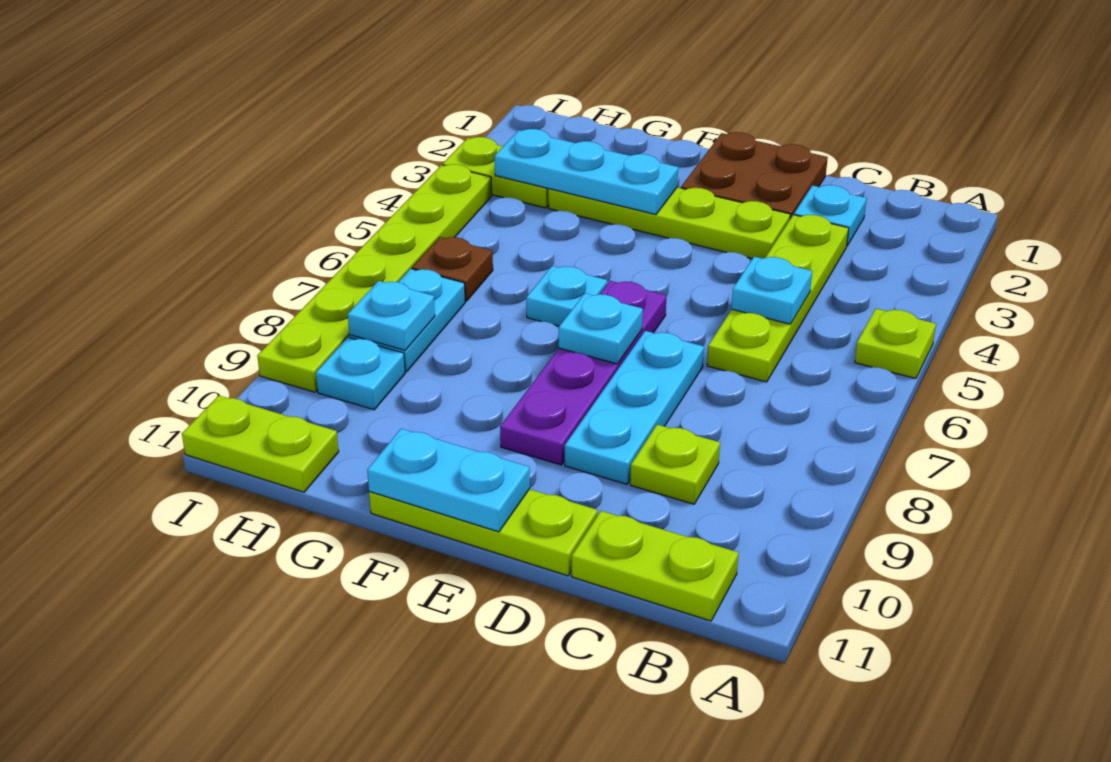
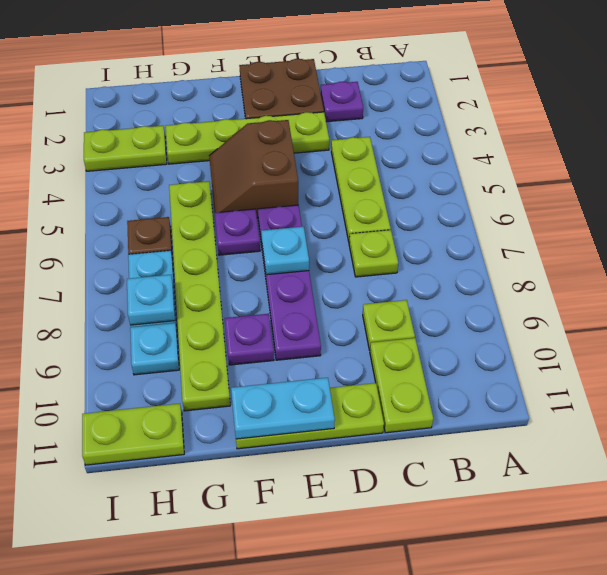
lime plate A5 level 1 -> lime plate C7 level 1
lime plate B11:C11 level 1 -> lime plate C10:C11 level 1
cyan plate C2 level 1 -> purple plate C2 level 1
lime plate C3:C6 level 1 -> lime plate C4:C6 level 1
cyan plate C5 level 2 -> none
cyan plate D7:D9 level 1 -> none
none -> brown slope E4:F5 level 1 top E
cyan plate F3:H3 level 2 -> none
cyan plate F6 level 1 -> purple plate F6 level 1
none -> purple plate F9 level 1
lime plate I4:I9 level 1 -> lime plate G5:G10 level 1

